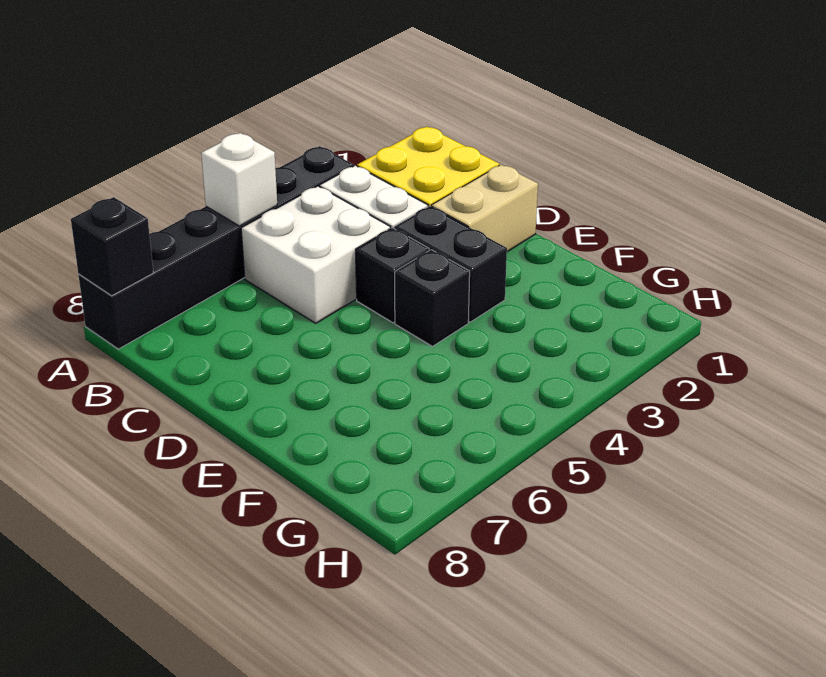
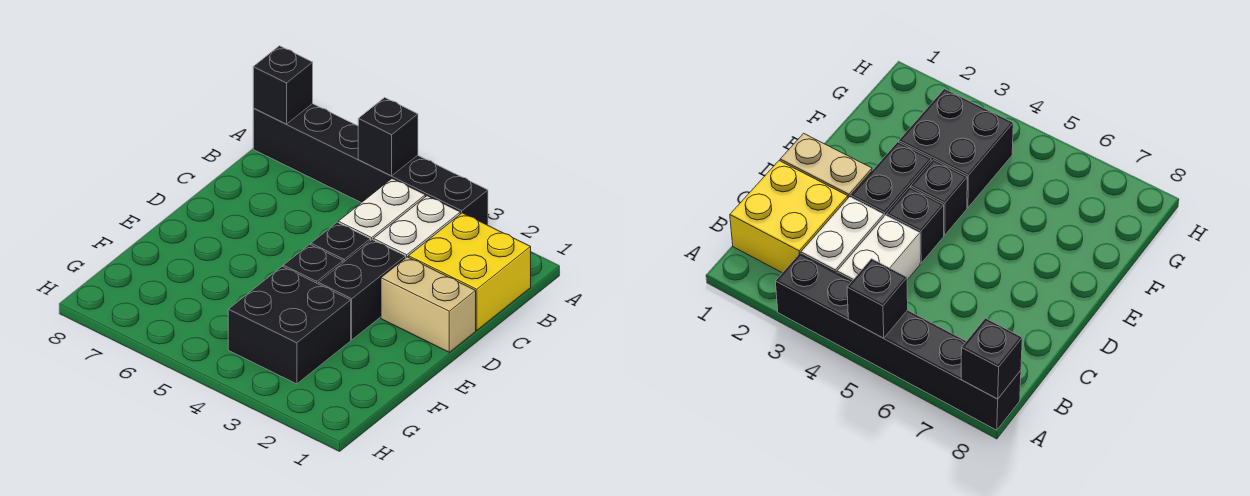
white brick A5 level 2 -> black brick A5 level 2
white brick B4:C5 level 1 -> white brick B4:C4 level 1
none -> black brick F3:G4 level 1

